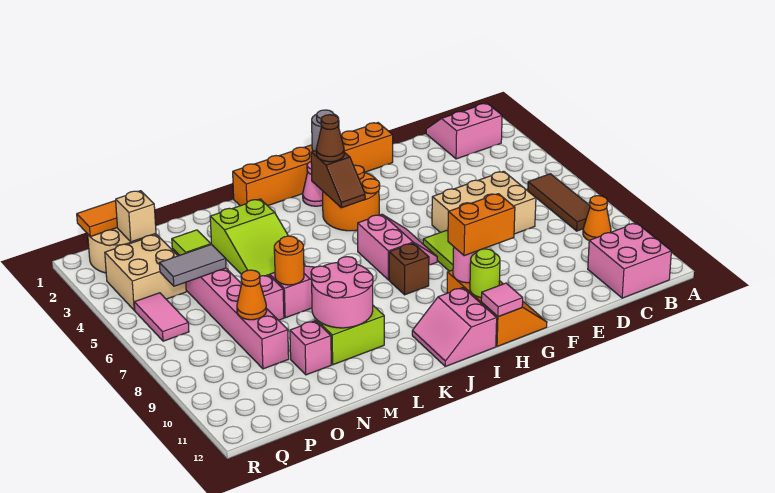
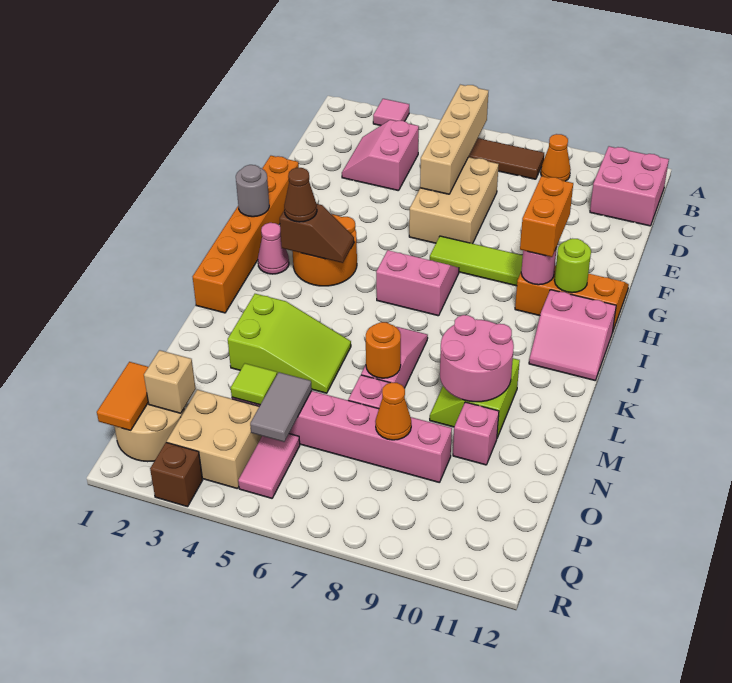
pink slope B1:C2 level 1 top 2 -> pink slope C3:D4 level 1 top 4
none -> tan brick B6:E6 level 2
pink tile H12 level 2 -> pink tile A3 level 1
brown brick I8 level 1 -> brown brick R3 level 1
pink tile Q5:Q6 level 1 -> pink tile P5:Q5 level 1

